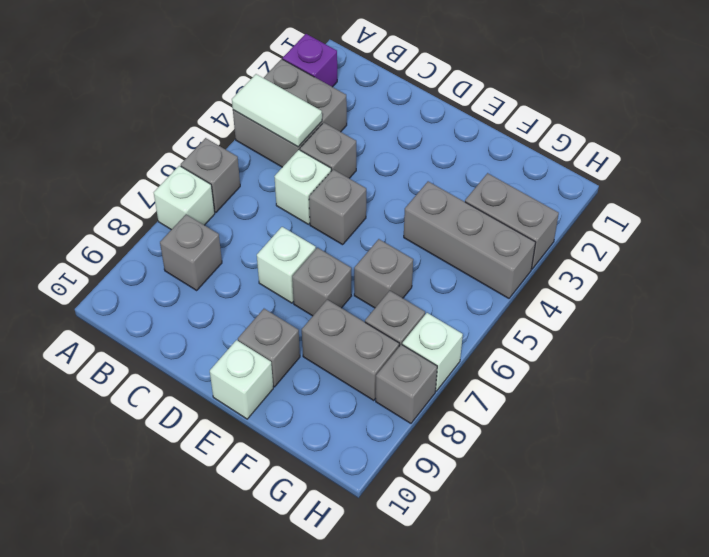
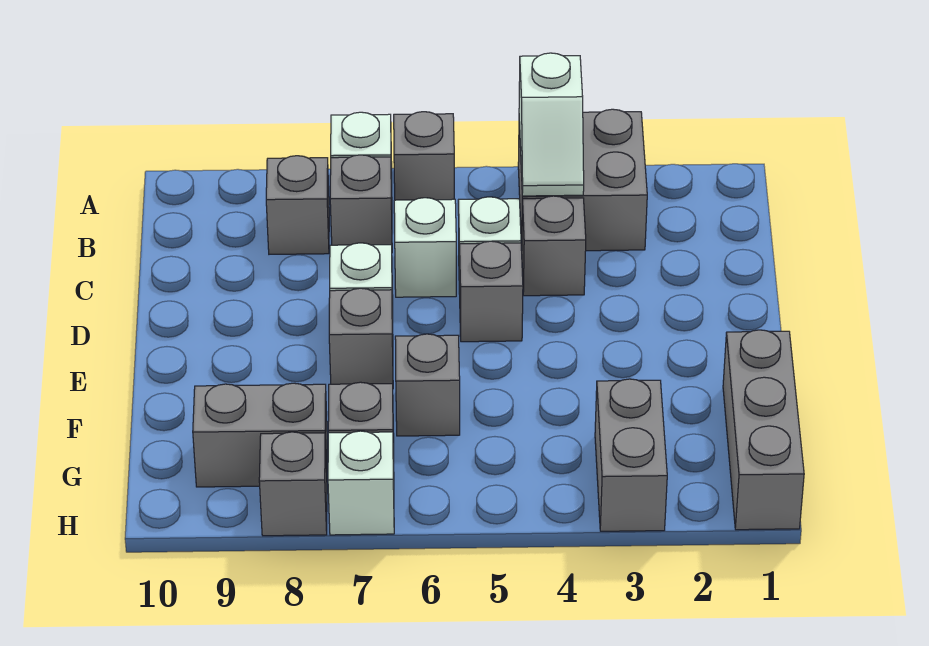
purple brick A2 level 1 -> none
white tile A4:B4 level 2 -> white slope A4:B4 level 2 top A
grey brick E9 level 1 -> grey brick B7 level 1
white brick E10 level 1 -> white brick C6 level 1
grey brick F4:H4 level 1 -> grey brick F1:H1 level 1
grey brick F8:G8 level 1 -> grey brick G8:G9 level 1

